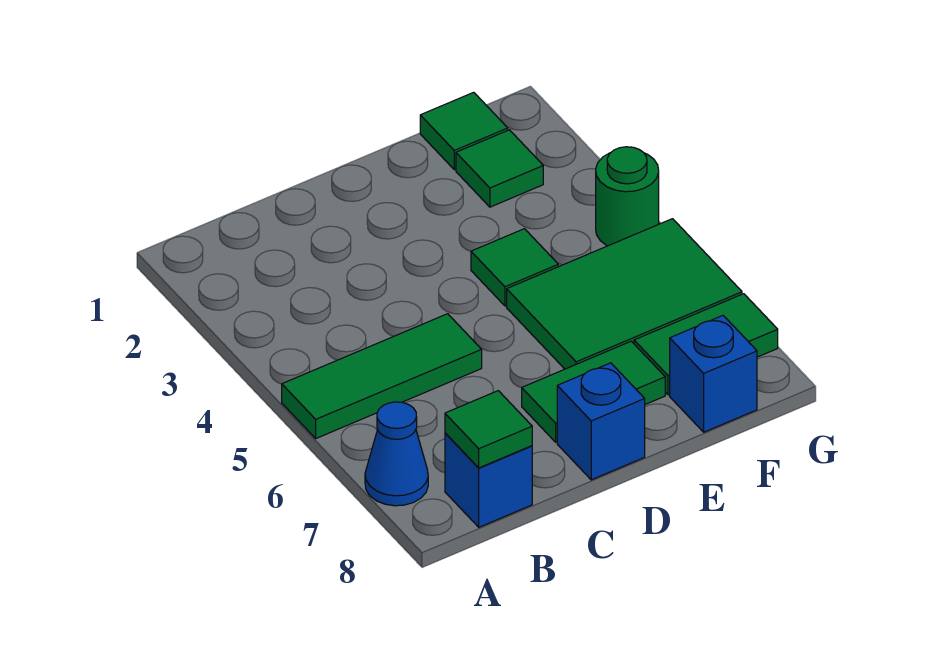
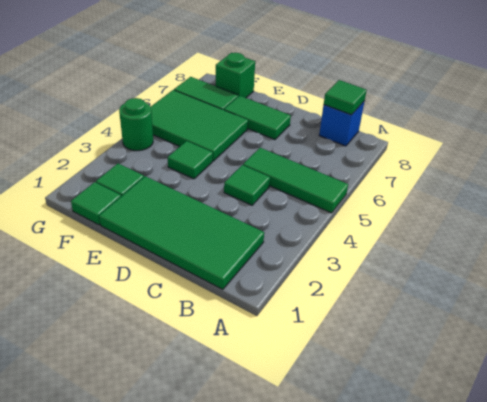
blue cone A7 level 1 -> none
none -> green tile B1:E2 level 1
none -> green tile C4 level 1
blue brick D8 level 1 -> none
blue brick F8 level 1 -> green brick F8 level 1

